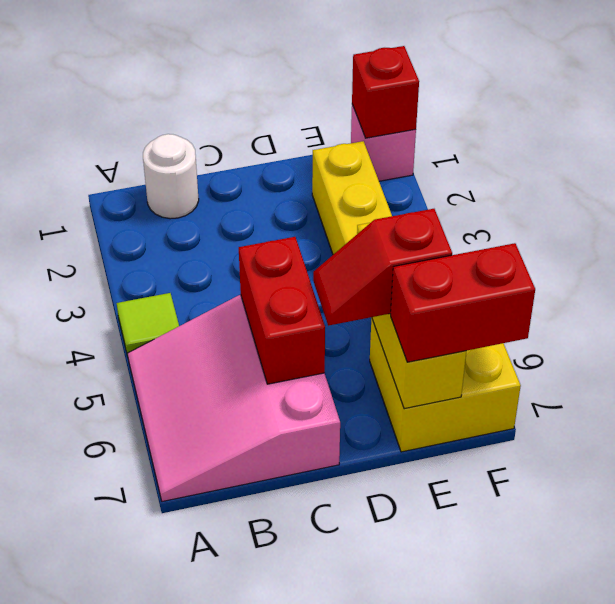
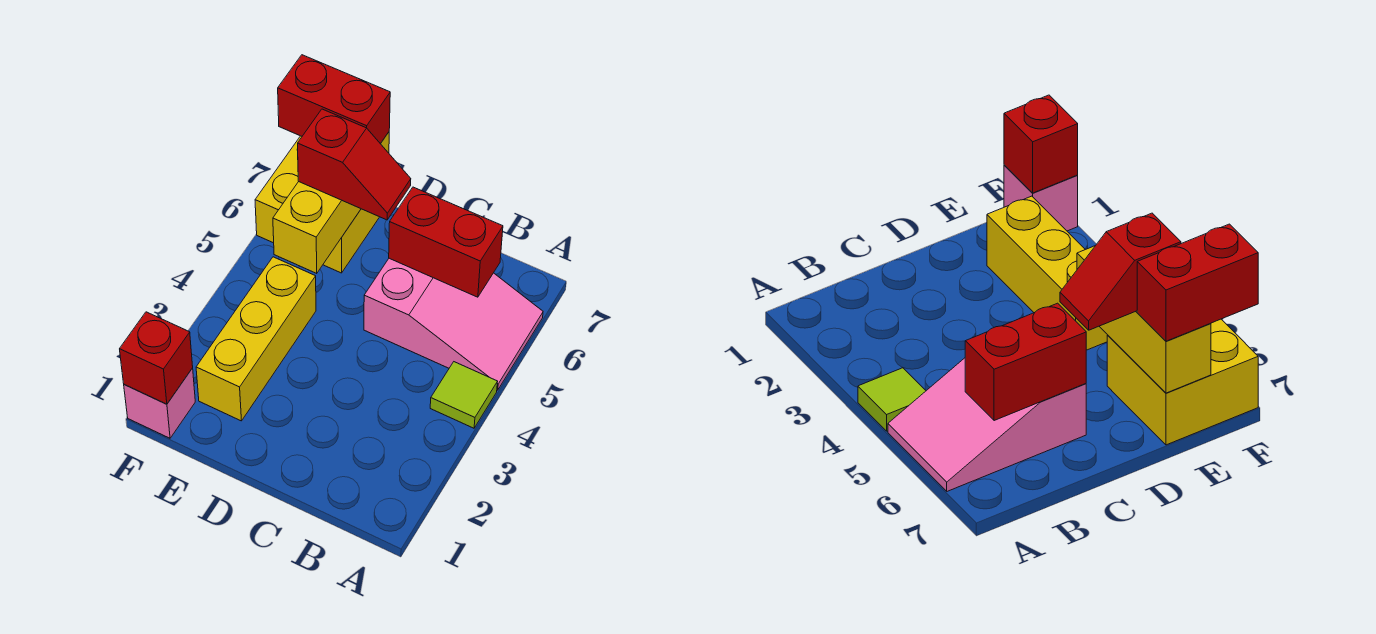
pink slope A5:C7 level 1 top C -> pink slope A5:C6 level 1 top C
white round brick B1 level 1 -> none
red brick C5:C6 level 2 -> red brick B6:C6 level 2

